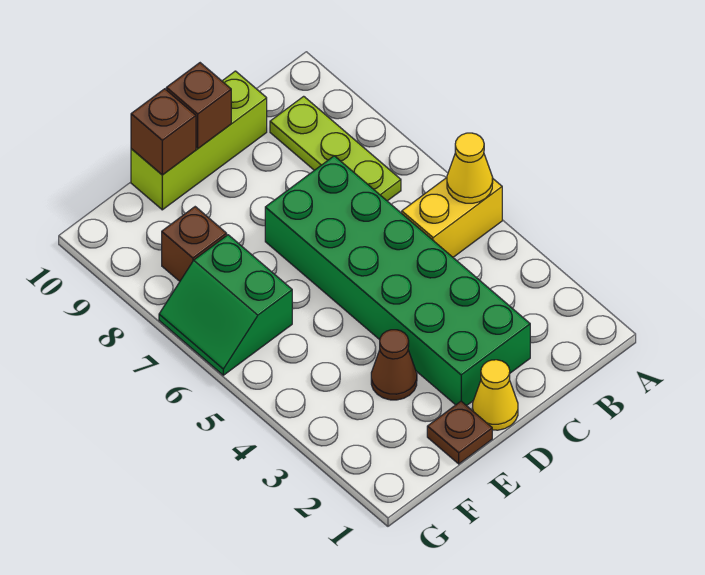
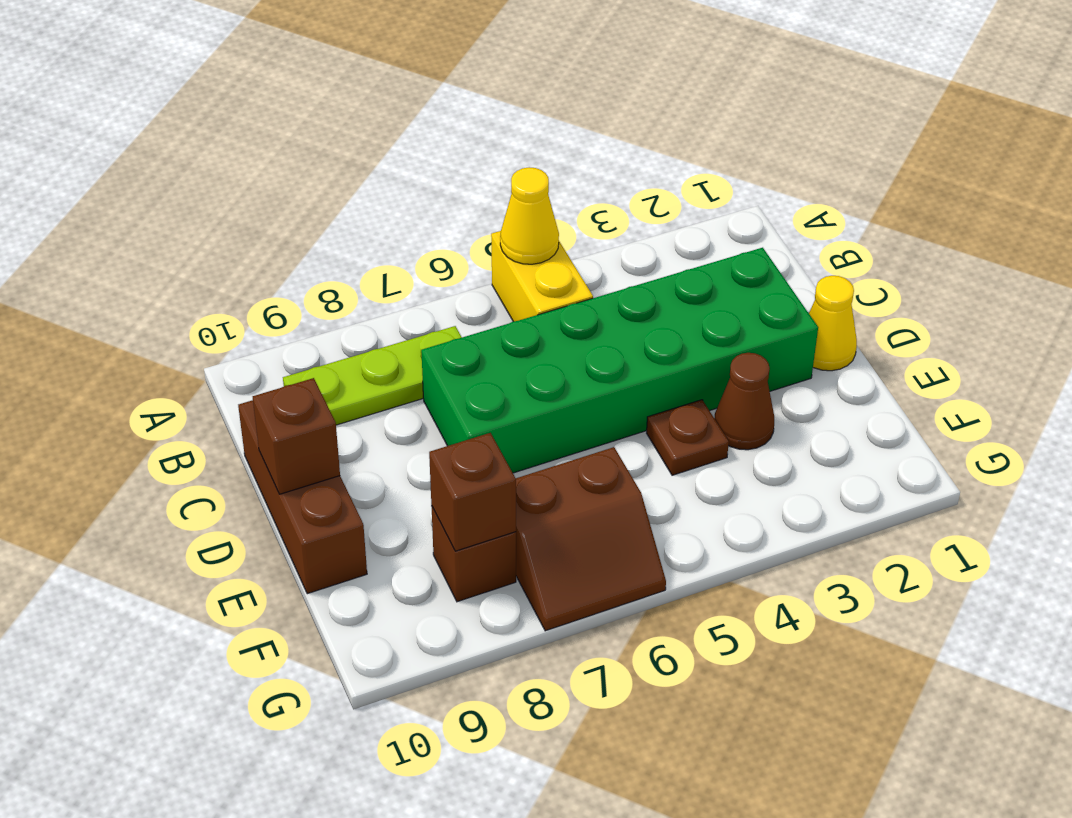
lime brick C10:E10 level 1 -> brown brick C10:E10 level 1
brown plate E1 level 1 -> brown plate E4 level 1
brown brick E10 level 2 -> brown brick F8 level 2
green slope F6:G7 level 1 top F -> brown slope F6:G7 level 1 top F

